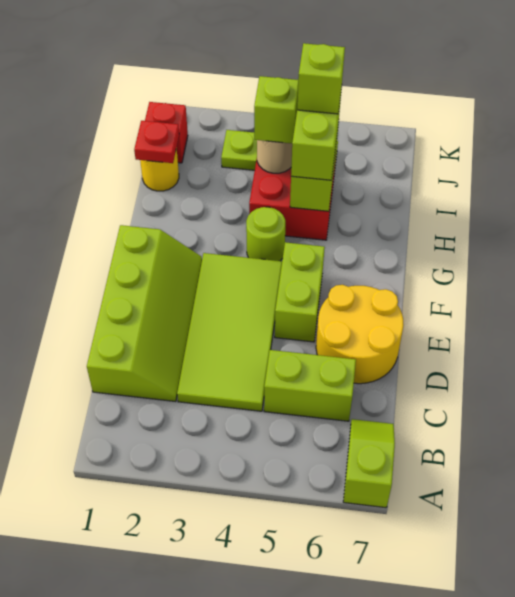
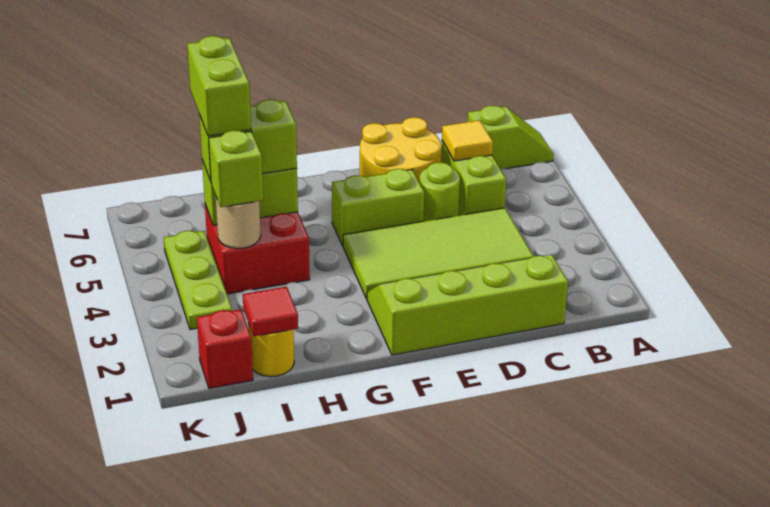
lime slope A7:B7 level 1 top A -> lime slope A7:B7 level 1 top B
none -> yellow tile C6 level 2
lime round brick G4 level 1 -> lime round brick D5 level 1
red plate I1 level 2 -> red tile I1 level 2
lime brick I5 level 4 -> lime brick I5:I6 level 4

